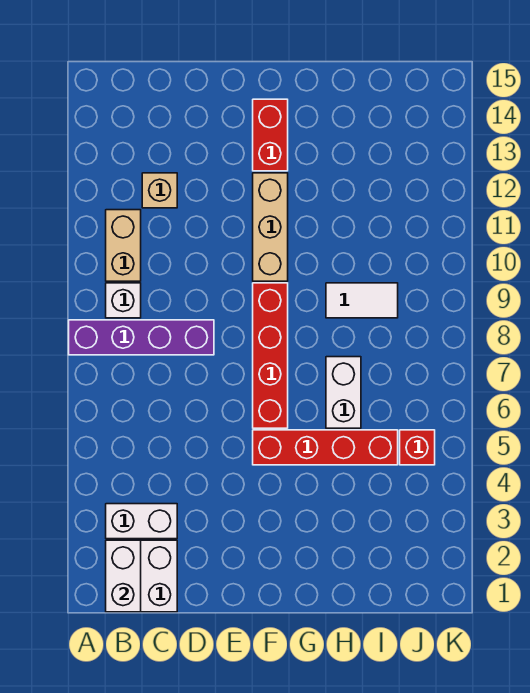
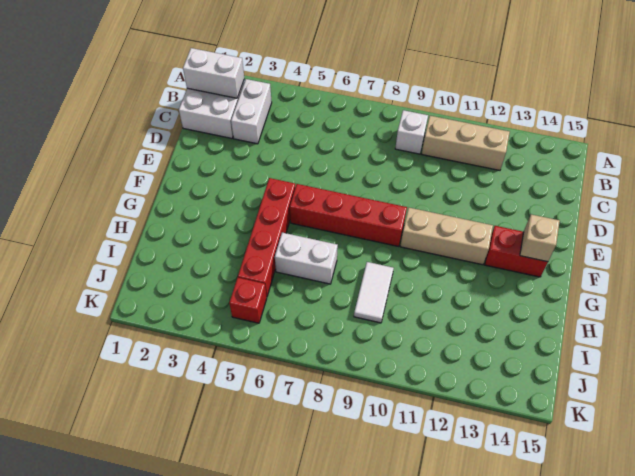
purple brick A8:D8 level 1 -> none
tan brick B10:B11 level 1 -> tan brick B10:B12 level 1
tan brick C12 level 1 -> tan brick F14 level 2

